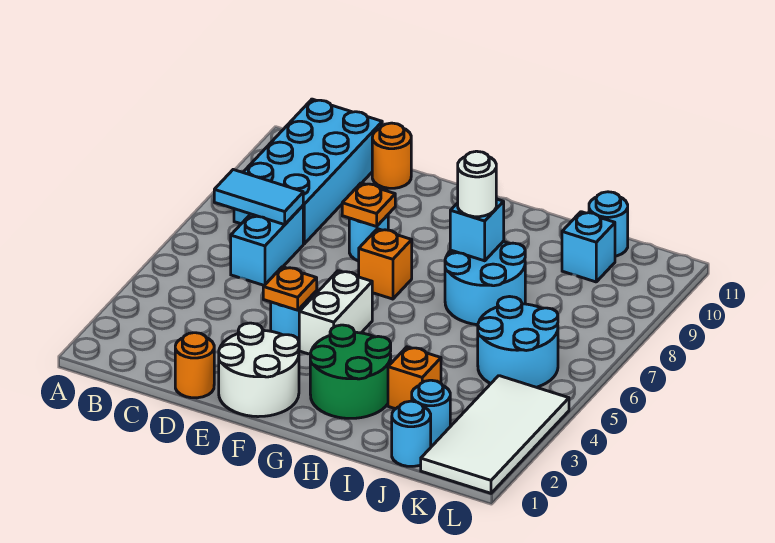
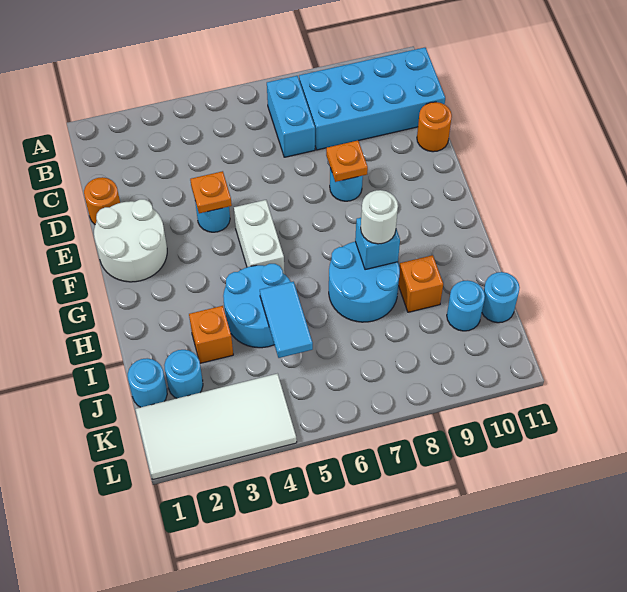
cyan tile B7:C7 level 2 -> cyan tile I5:J5 level 2
cyan brick C6:C7 level 1 -> cyan brick B7:C7 level 1
white brick F4:F5 level 1 -> white brick F5:G5 level 1
orange brick F7 level 1 -> orange brick I9 level 1
green round brick G2:H3 level 1 -> none
cyan round brick J5:K6 level 1 -> cyan round brick H4:I5 level 1
cyan brick J10 level 1 -> cyan round brick J10 level 1

